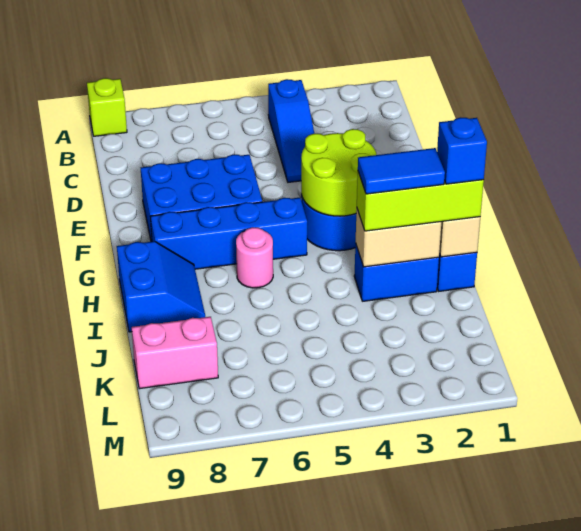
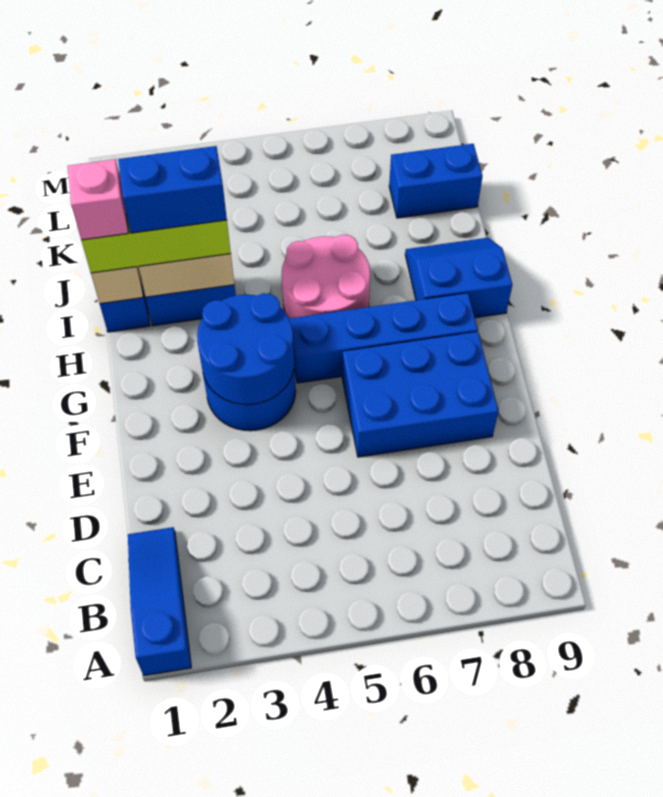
lime brick A9 level 1 -> none
blue slope B4:D4 level 1 top B -> blue slope A1:C1 level 1 top A
lime round brick F3:G4 level 2 -> blue round brick F3:G4 level 2
pink round brick H6 level 1 -> pink round brick H5:I6 level 1
blue slope H8:I9 level 1 top 9 -> blue slope H8:I9 level 1 top H
blue brick I1 level 4 -> pink brick I1 level 4
blue tile I2:I3 level 4 -> blue brick I2:I3 level 4
pink brick K8:K9 level 1 -> blue brick K8:K9 level 1

